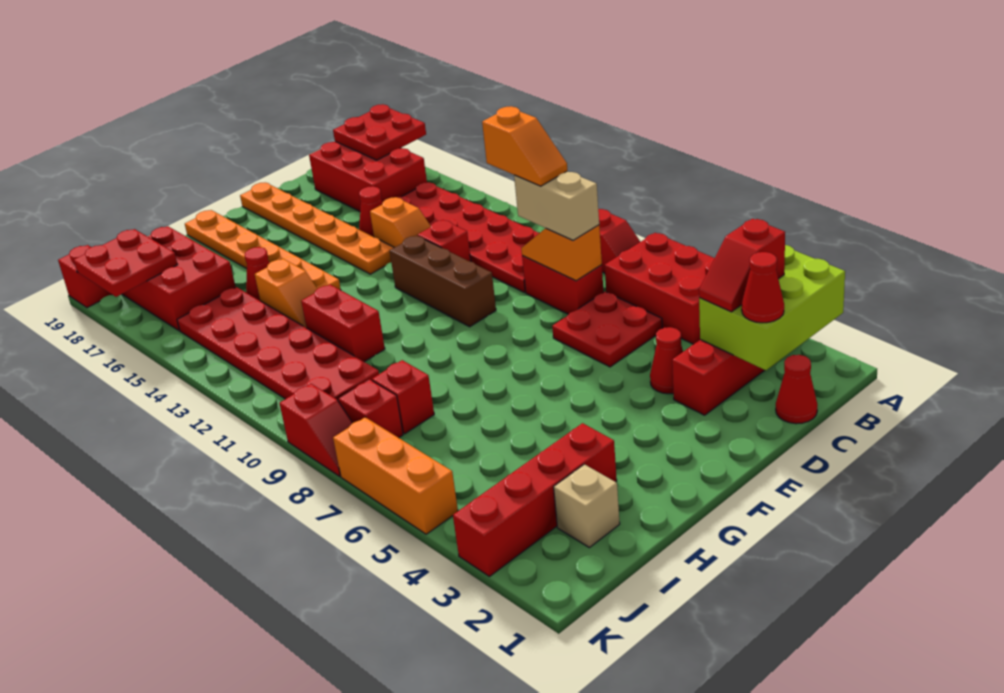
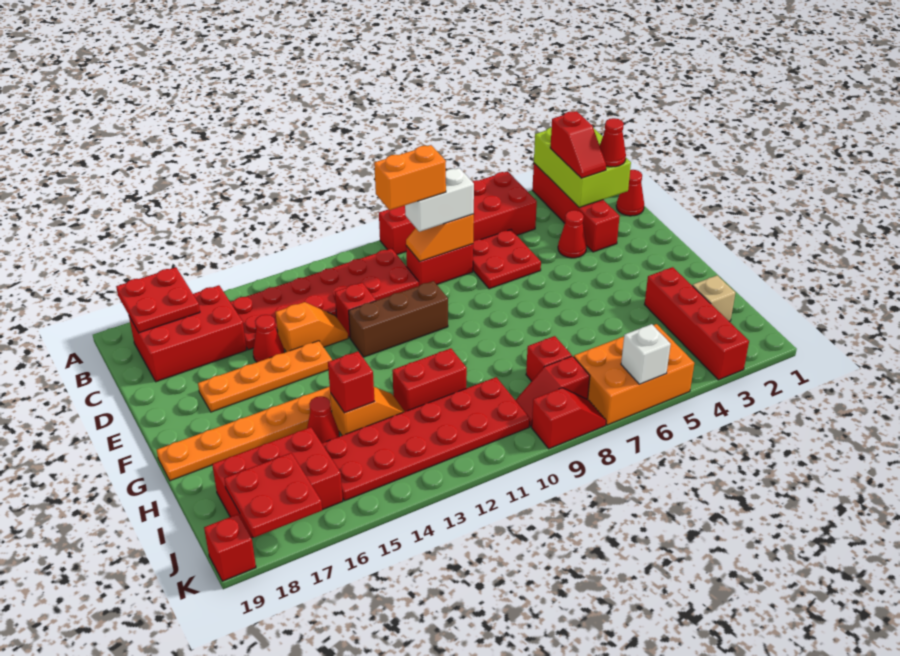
tan brick C8:C9 level 3 -> white brick C8:C9 level 3
orange slope C9:C10 level 4 top 10 -> orange brick C9:C10 level 4
orange plate E14:E19 level 1 -> orange plate E14:E17 level 1
none -> red brick H14 level 2
orange brick K5:K7 level 1 -> orange brick J5:K7 level 1
none -> white brick K6 level 2

